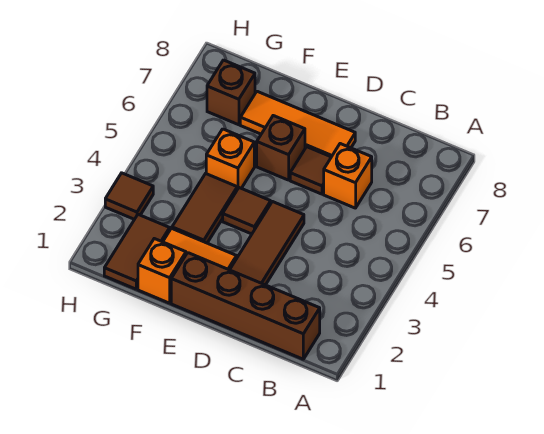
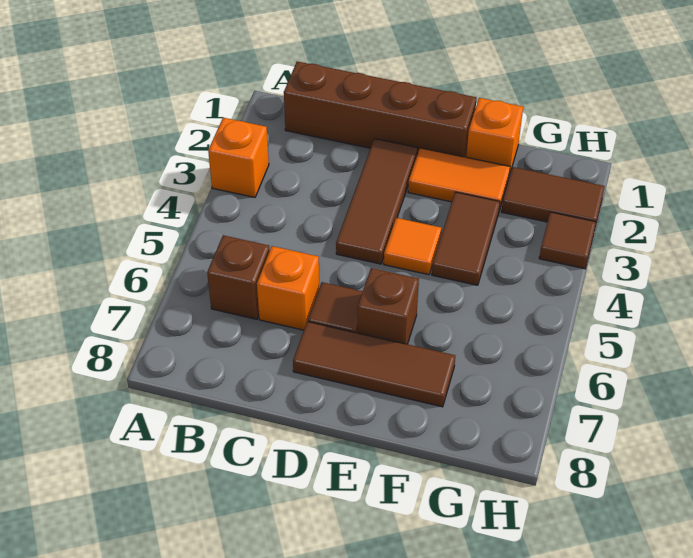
orange tile D7:F7 level 1 -> brown tile D7:F7 level 1
brown tile E4 level 1 -> orange tile E4 level 1
orange brick F5 level 1 -> orange brick A3 level 1
brown tile G1:G2 level 1 -> brown tile G2:H2 level 1
brown brick G7 level 1 -> brown brick B6 level 1

